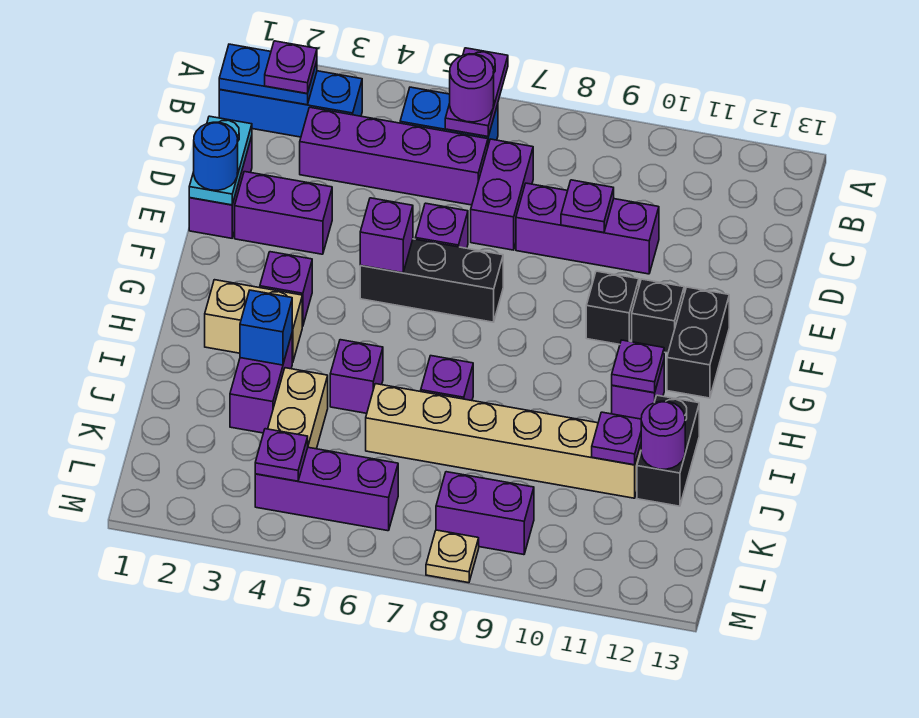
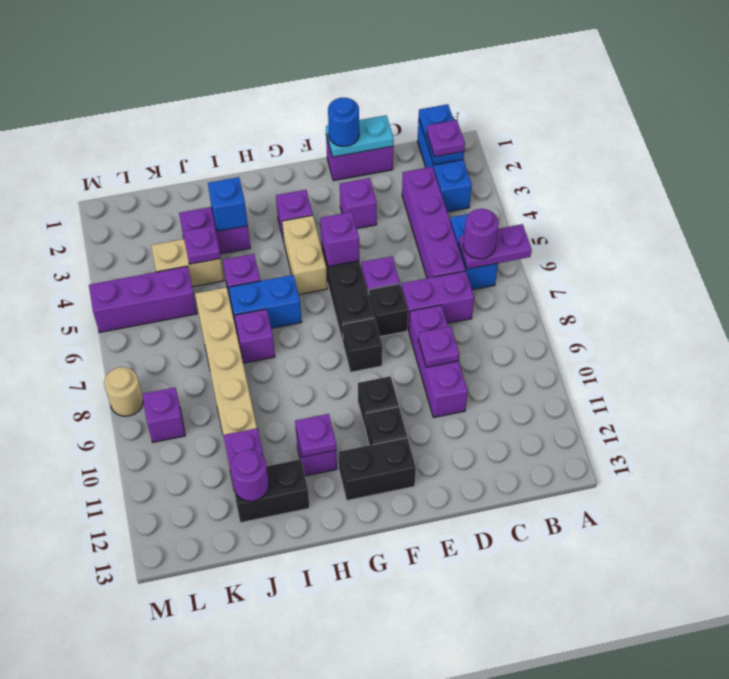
purple brick E2:E3 level 1 -> purple brick E3 level 1
none -> black brick E7 level 1
none -> black brick F8 level 1
tan brick H2:H3 level 1 -> tan brick G4:G5 level 1
none -> blue brick H6:I6 level 1
purple brick L4:L6 level 1 -> purple brick K5:M5 level 1
purple plate L4 level 2 -> purple plate J4 level 2
purple brick L8:L9 level 1 -> purple brick L9 level 1
tan plate M8 level 1 -> tan round brick M8 level 1

